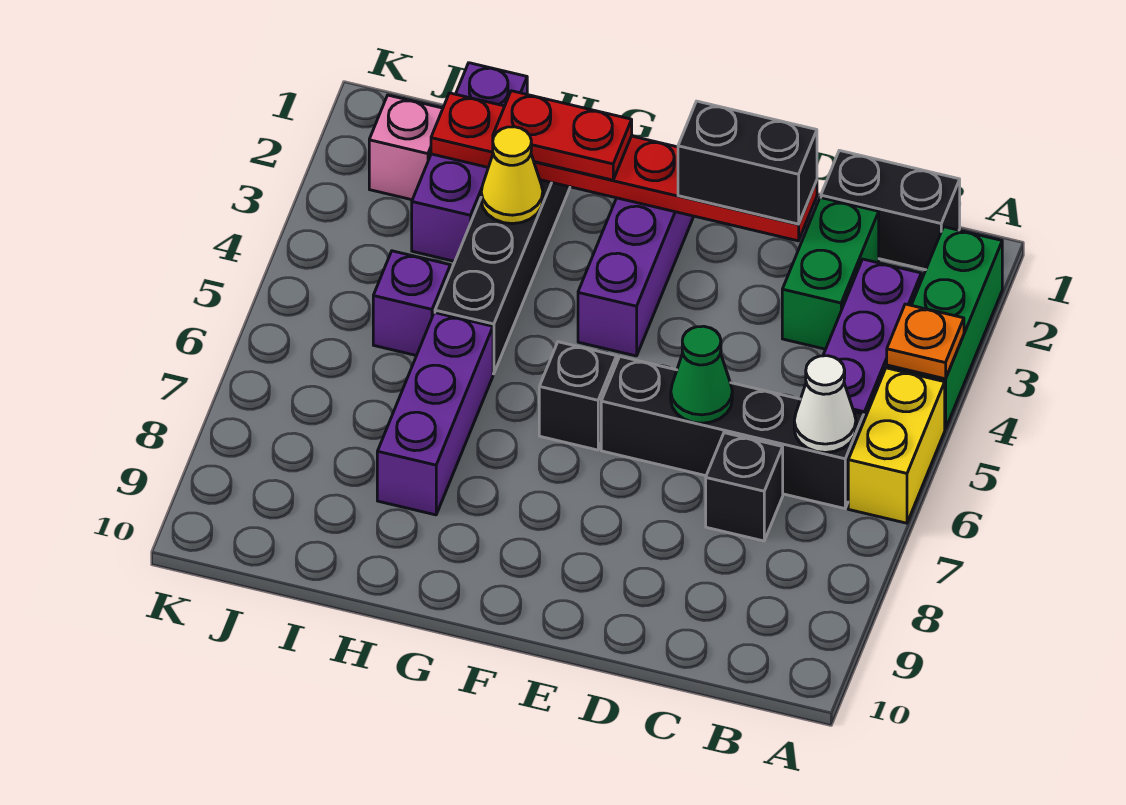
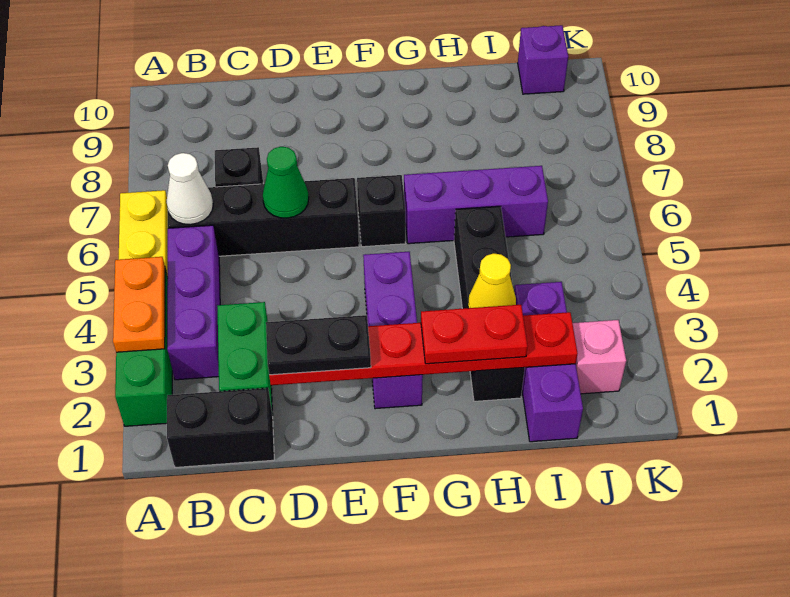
orange plate A4 level 2 -> orange plate A3:A4 level 2
black brick D2:E2 level 3 -> black plate D2:E2 level 3
purple brick H6:H8 level 1 -> purple brick G6:I6 level 1
purple brick I5 level 1 -> purple brick J10 level 1

